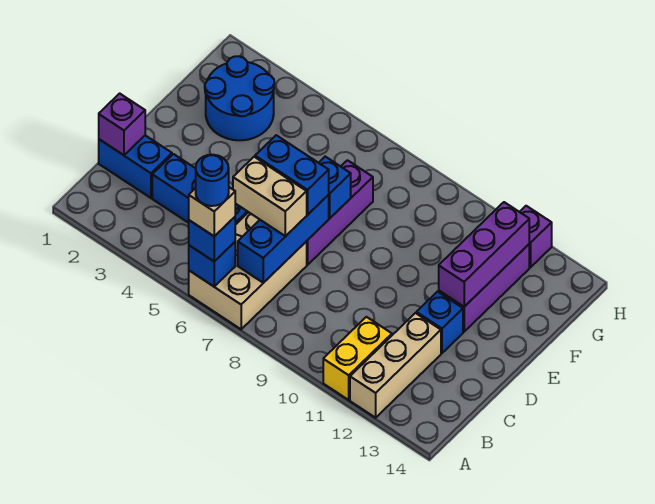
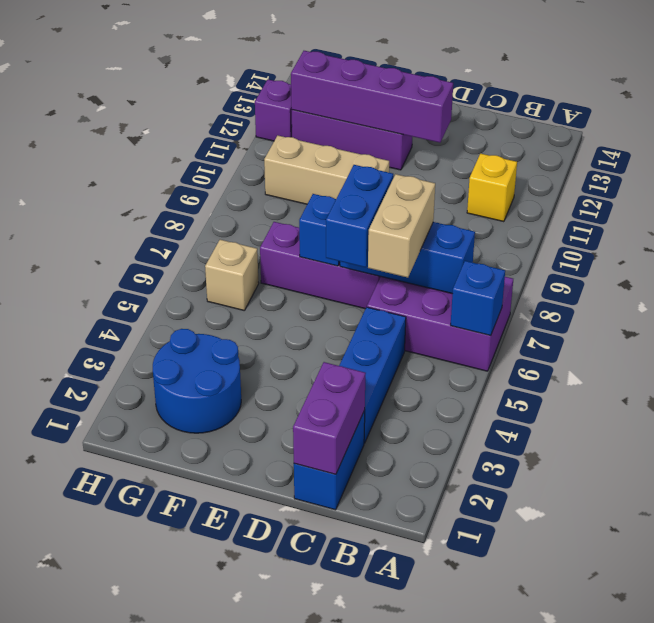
tan brick A6:C7 level 1 -> purple brick A6:C7 level 1
blue brick A6 level 3 -> none
tan brick A6 level 4 -> tan brick G6 level 1
blue round brick A6 level 5 -> none
yellow brick A11:B11 level 1 -> yellow brick B11 level 1
tan brick A12:C12 level 1 -> tan brick E10:G10 level 1
purple brick C1 level 2 -> purple brick C1:C2 level 2
blue brick D12 level 1 -> none
purple brick E12:G12 level 2 -> purple brick D12:G12 level 2

